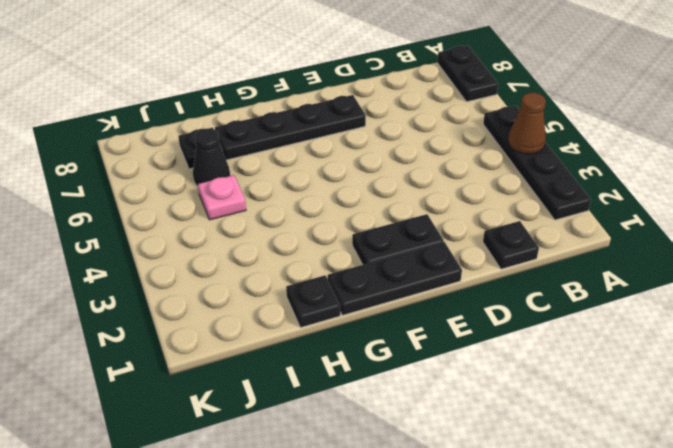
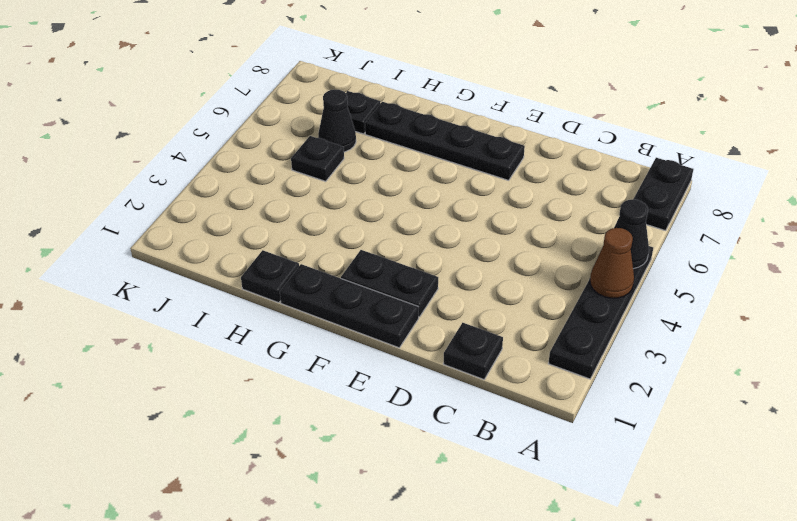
none -> black cone A5 level 2
pink plate I5 level 1 -> black plate I5 level 1

